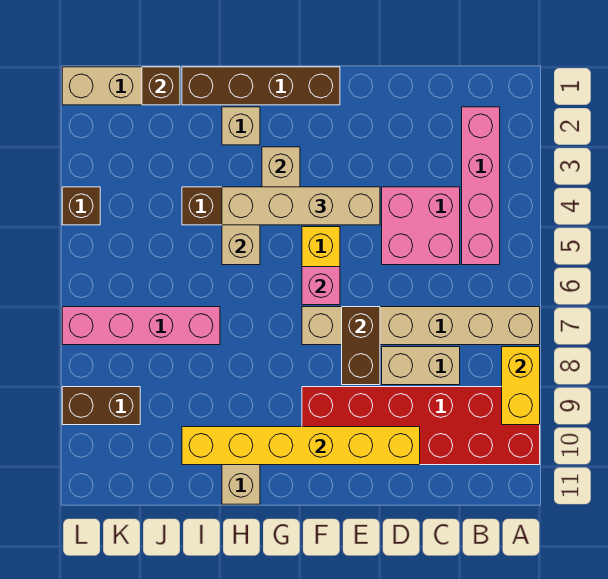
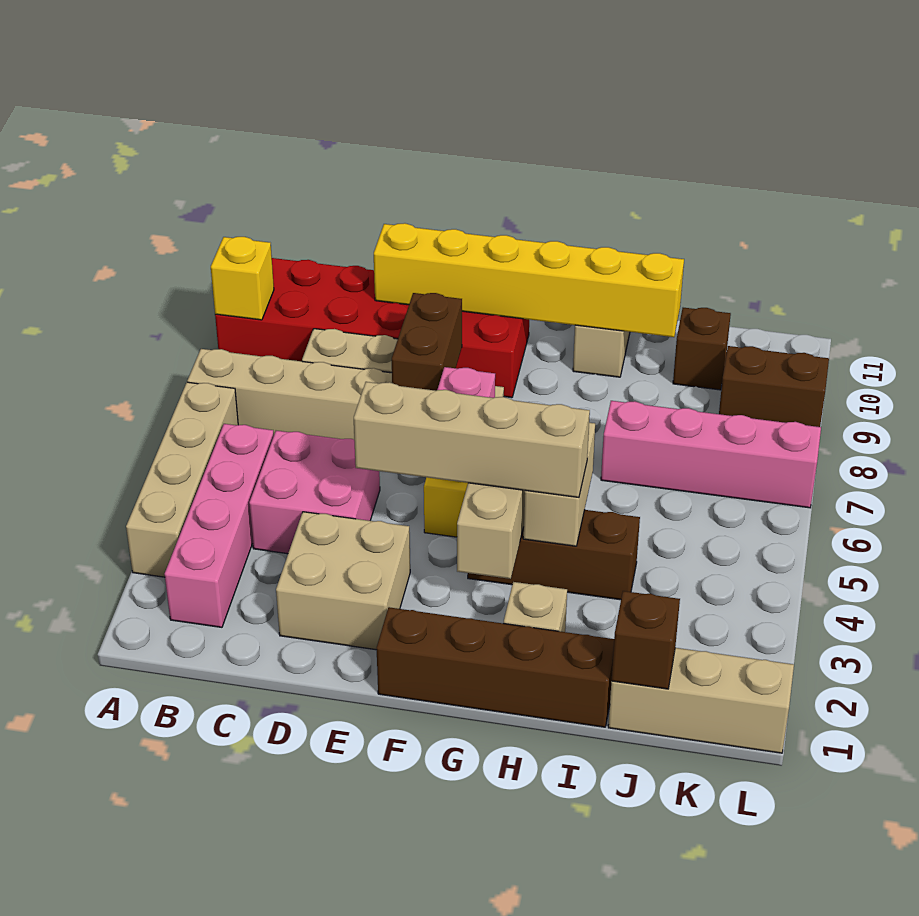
none -> tan brick A3:A6 level 1
yellow brick A8:A9 level 2 -> yellow brick A9 level 2
none -> tan brick D2:E3 level 1
brown brick L4 level 1 -> brown brick J10 level 1

